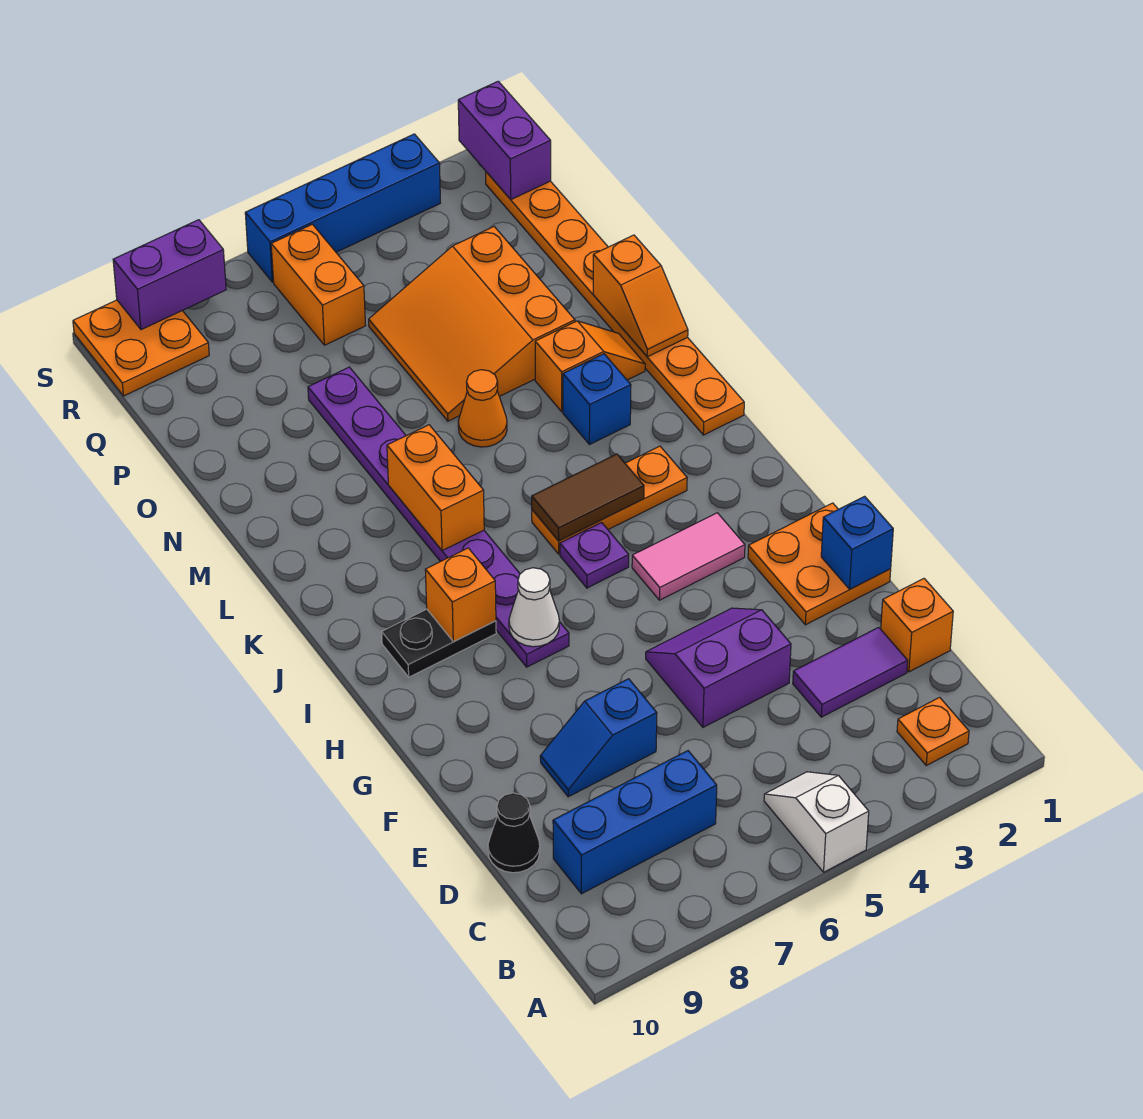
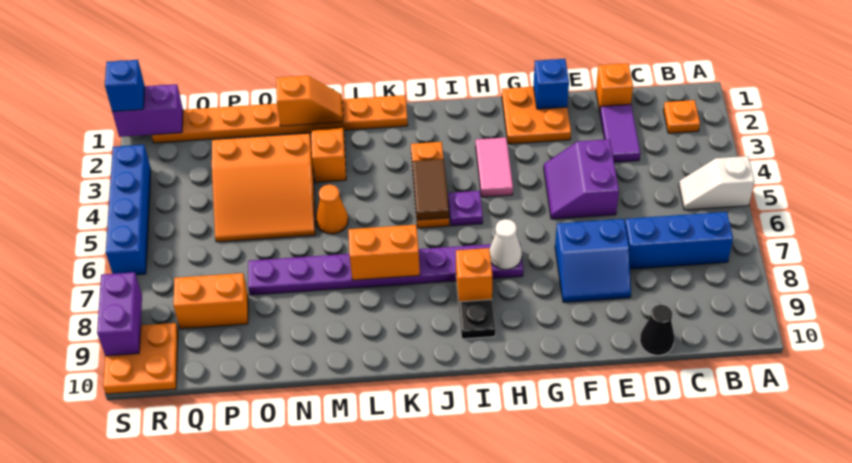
blue brick C7:C9 level 1 -> blue brick B7:D7 level 1
blue slope E7:E8 level 1 top 7 -> blue slope E7:F8 level 1 top 7
blue brick L3 level 1 -> blue brick S1 level 3
orange brick Q6:R6 level 1 -> orange brick P8:Q8 level 1

